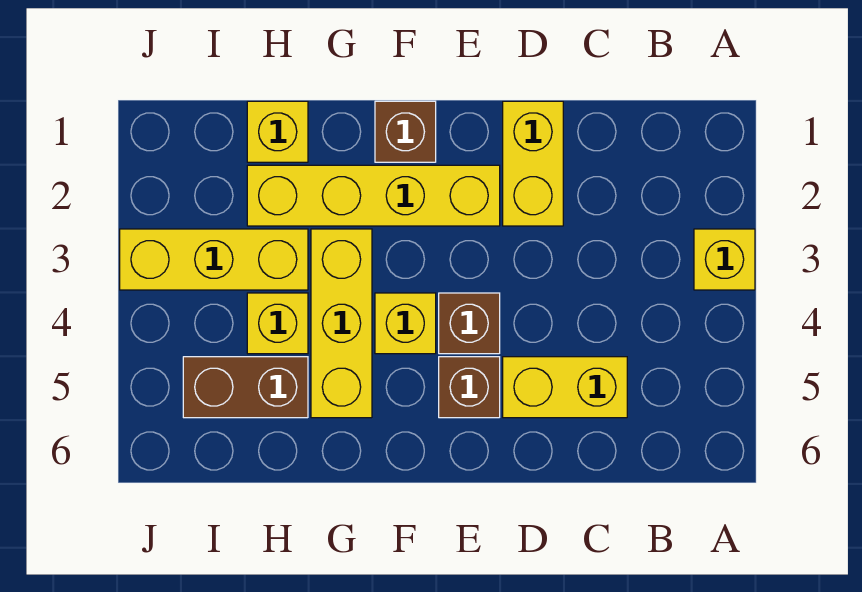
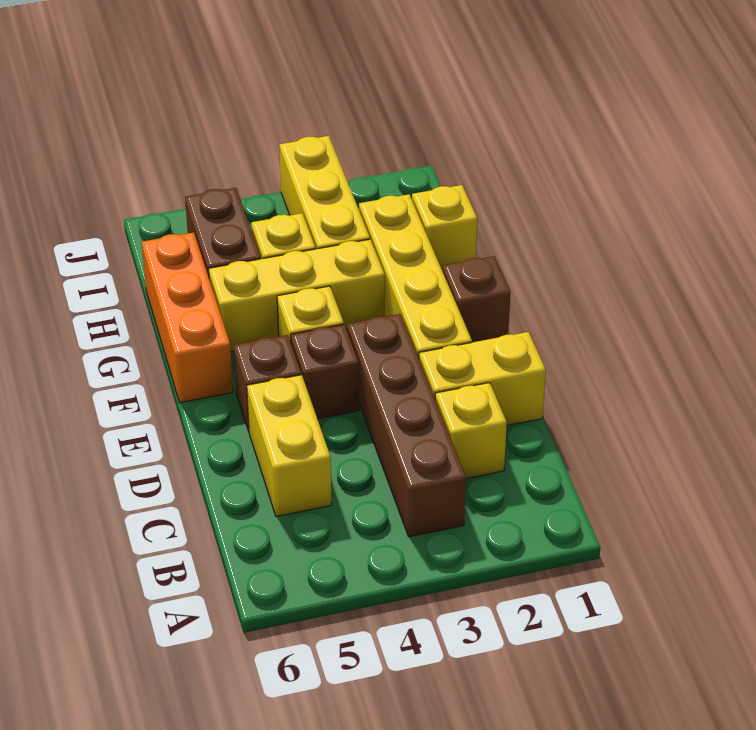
yellow brick A3 level 1 -> yellow brick C2 level 1
none -> brown brick B3:E3 level 1
none -> orange brick F6:H6 level 1

